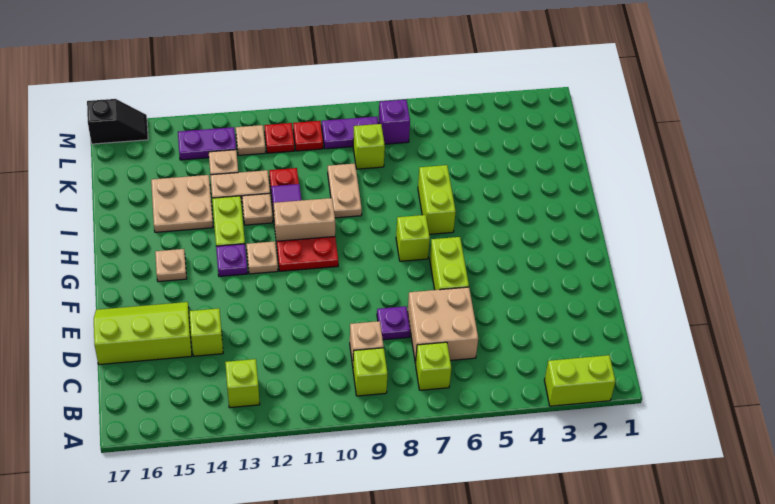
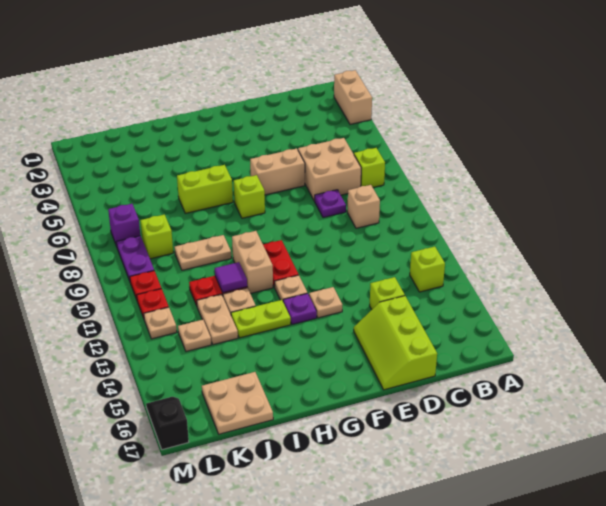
lime brick A2:A3 level 1 -> tan brick A2:A3 level 1
lime brick B9 level 1 -> none
lime brick E6:F6 level 1 -> tan brick E6:F6 level 1
tan plate G15 level 1 -> tan plate F13 level 1
tan plate I14:J15 level 1 -> tan plate J16:K17 level 1
purple plate L13:L14 level 1 -> none

